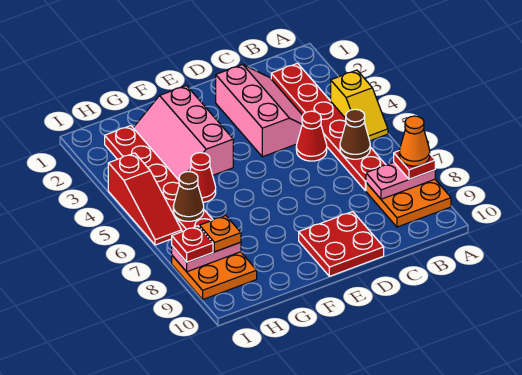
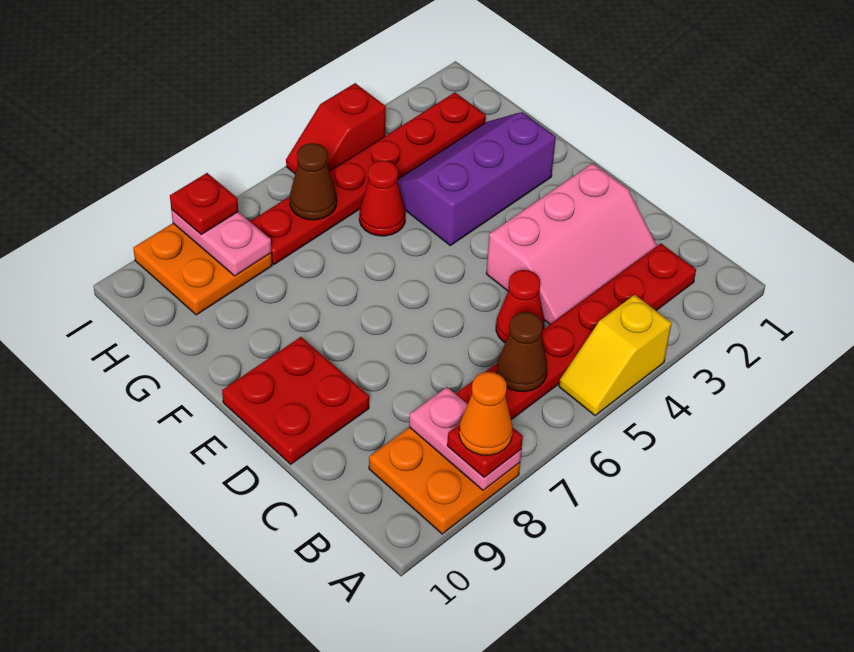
pink slope F2:G4 level 1 top F -> purple slope F2:G4 level 1 top F
orange plate H8 level 3 -> none
red slope I4:I6 level 1 top 4 -> red slope I4:I5 level 1 top 4

